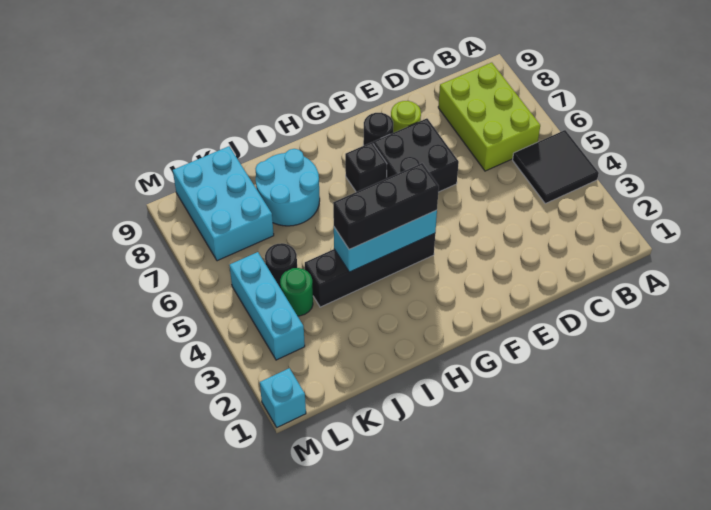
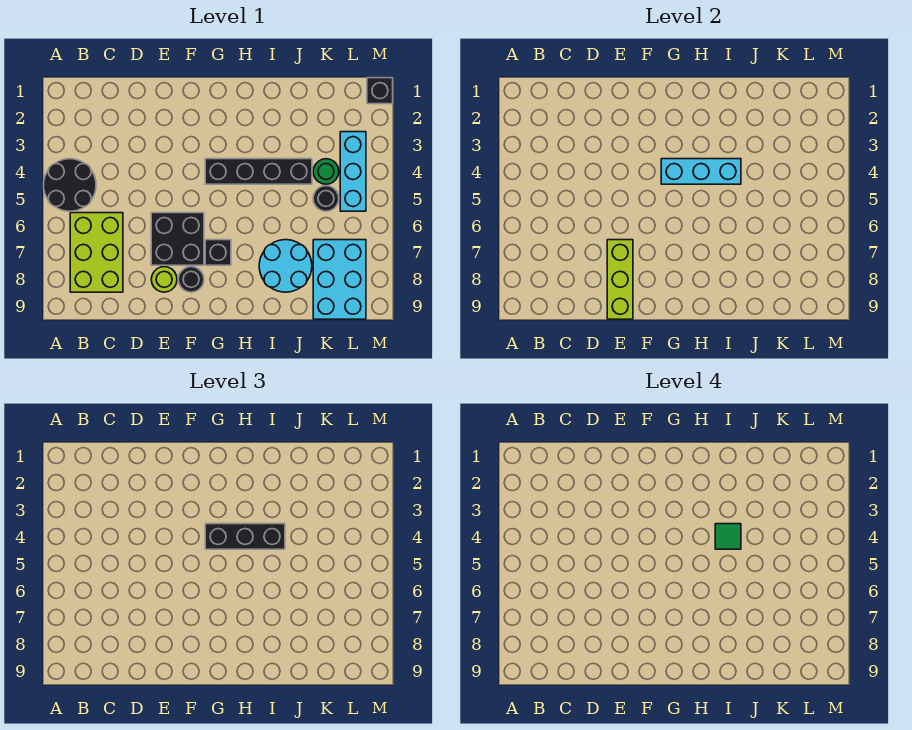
black tile A4:B5 level 1 -> black round brick A4:B5 level 1
none -> lime brick E7:E9 level 2
none -> green tile I4 level 4
cyan brick M1 level 1 -> black brick M1 level 1

